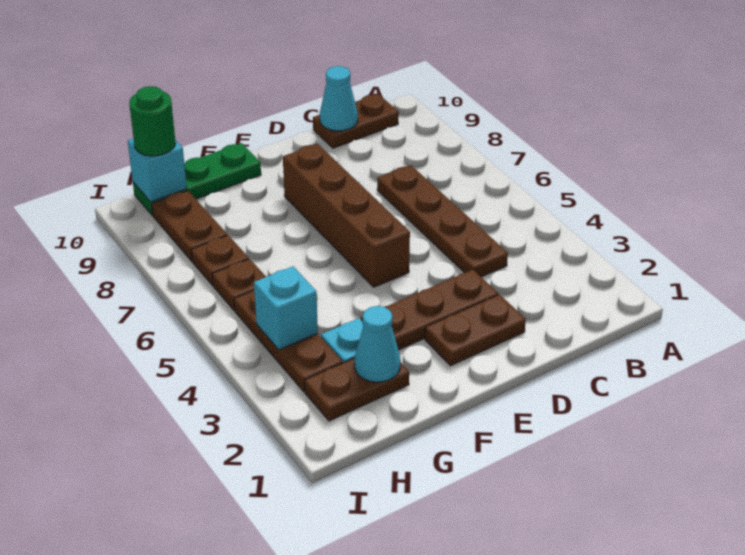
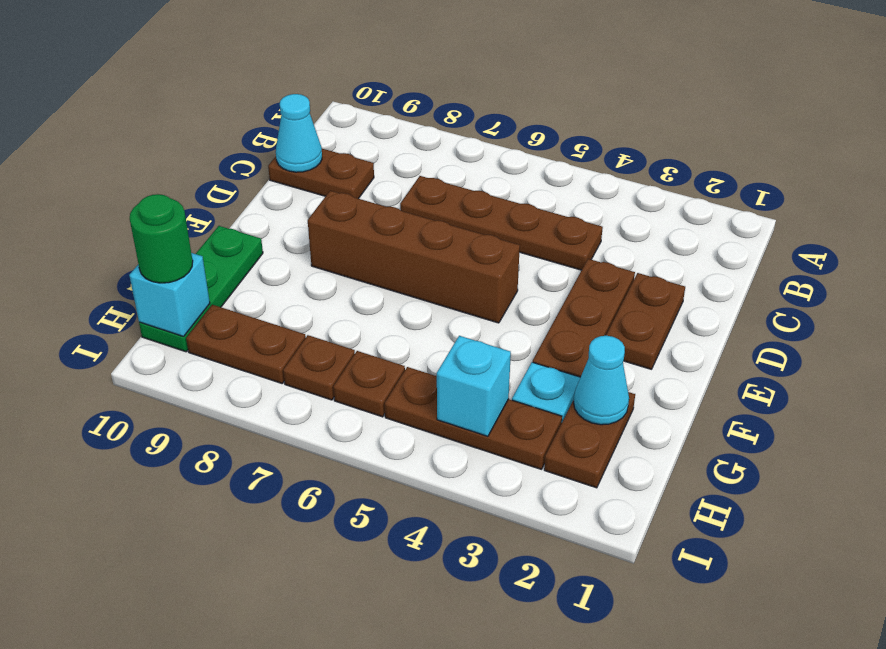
brown plate B10:C10 level 1 -> brown plate C9:C10 level 1

